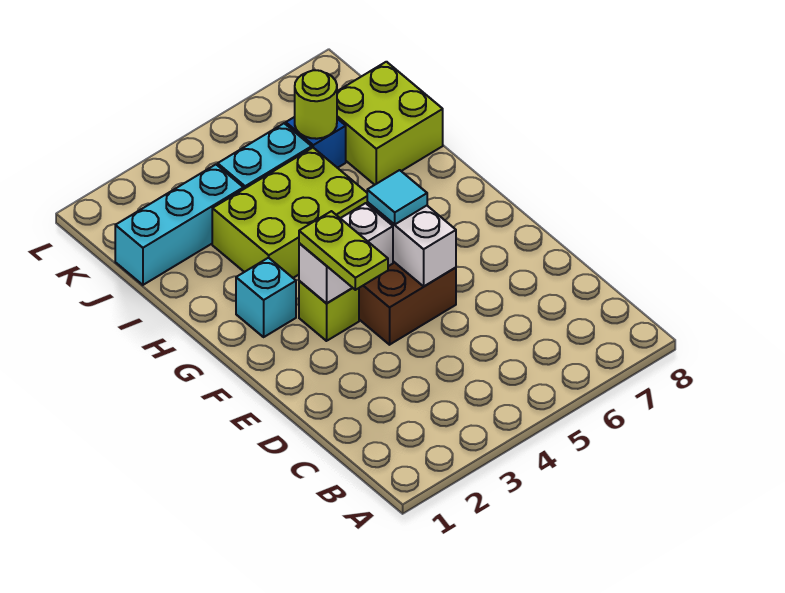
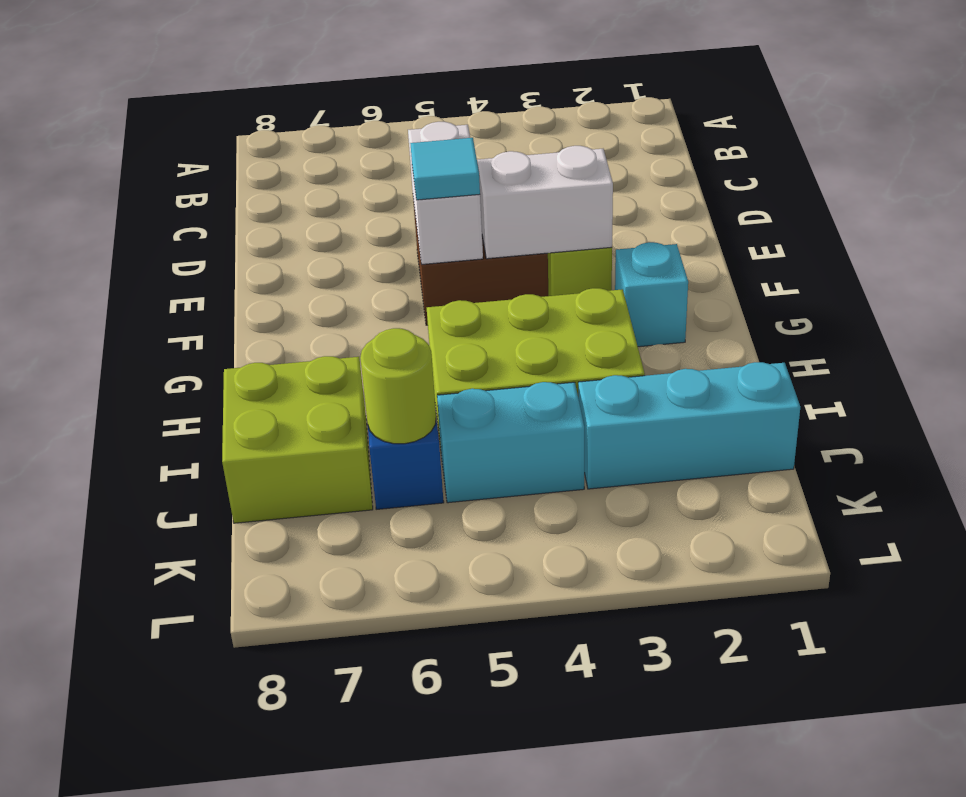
lime plate E3:F3 level 3 -> none

